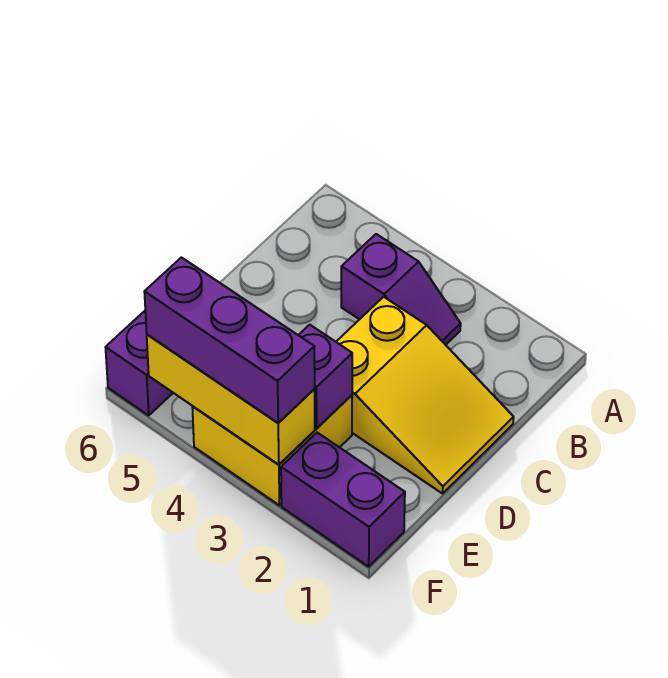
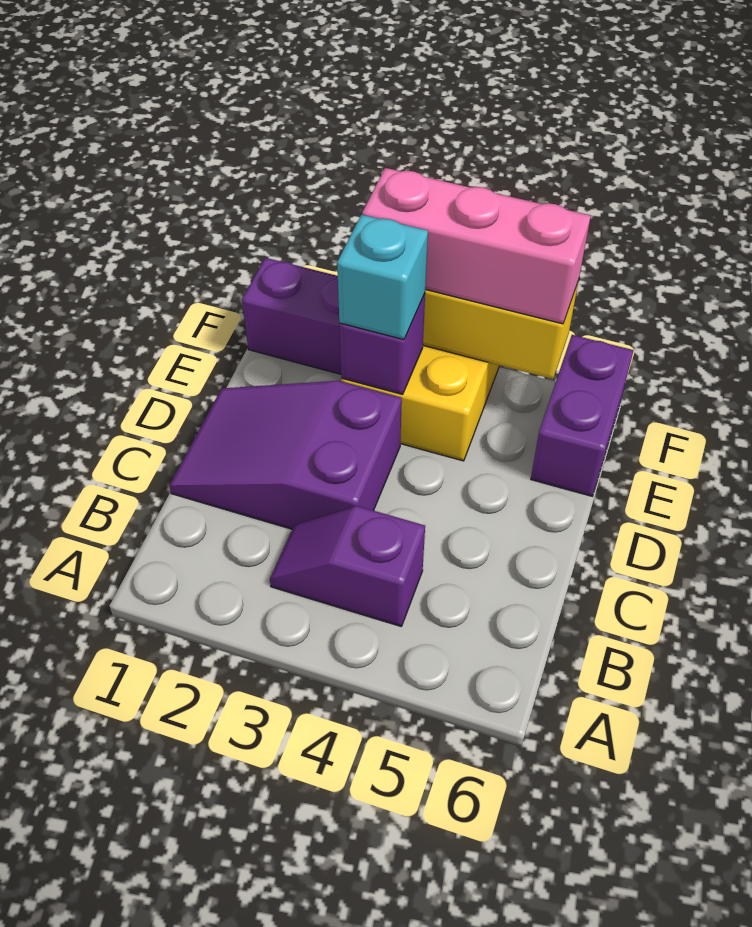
yellow slope C1:D3 level 1 top 3 -> purple slope C1:D3 level 1 top 3
none -> cyan brick E3 level 3
purple brick F3:F5 level 3 -> pink brick F3:F5 level 3

